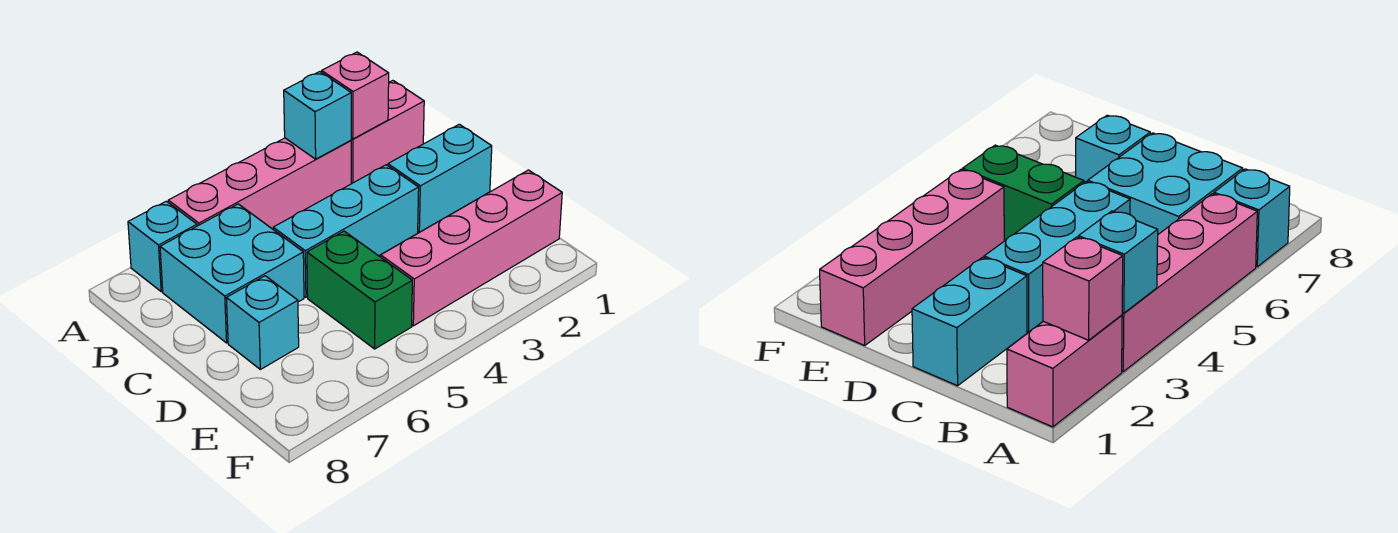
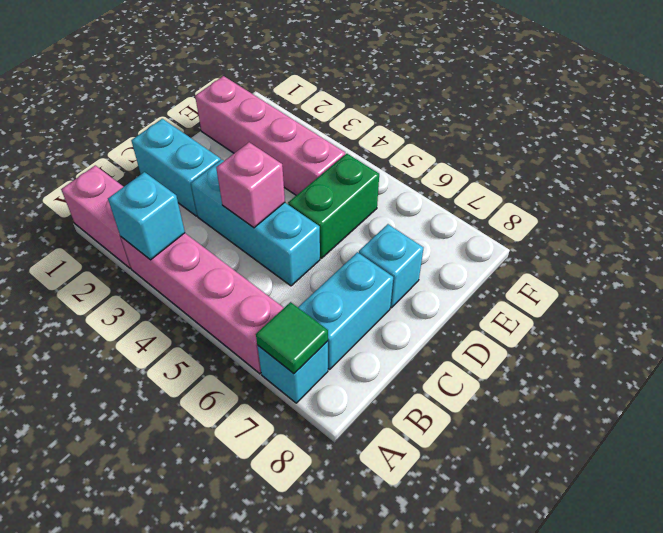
pink brick A2 level 2 -> pink brick C4 level 2
none -> green tile A7 level 2
cyan brick B6:C7 level 1 -> cyan brick B7:C7 level 1

